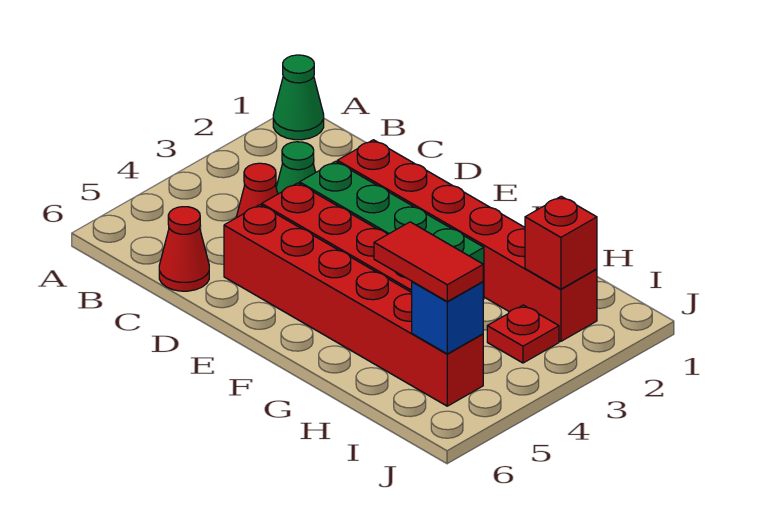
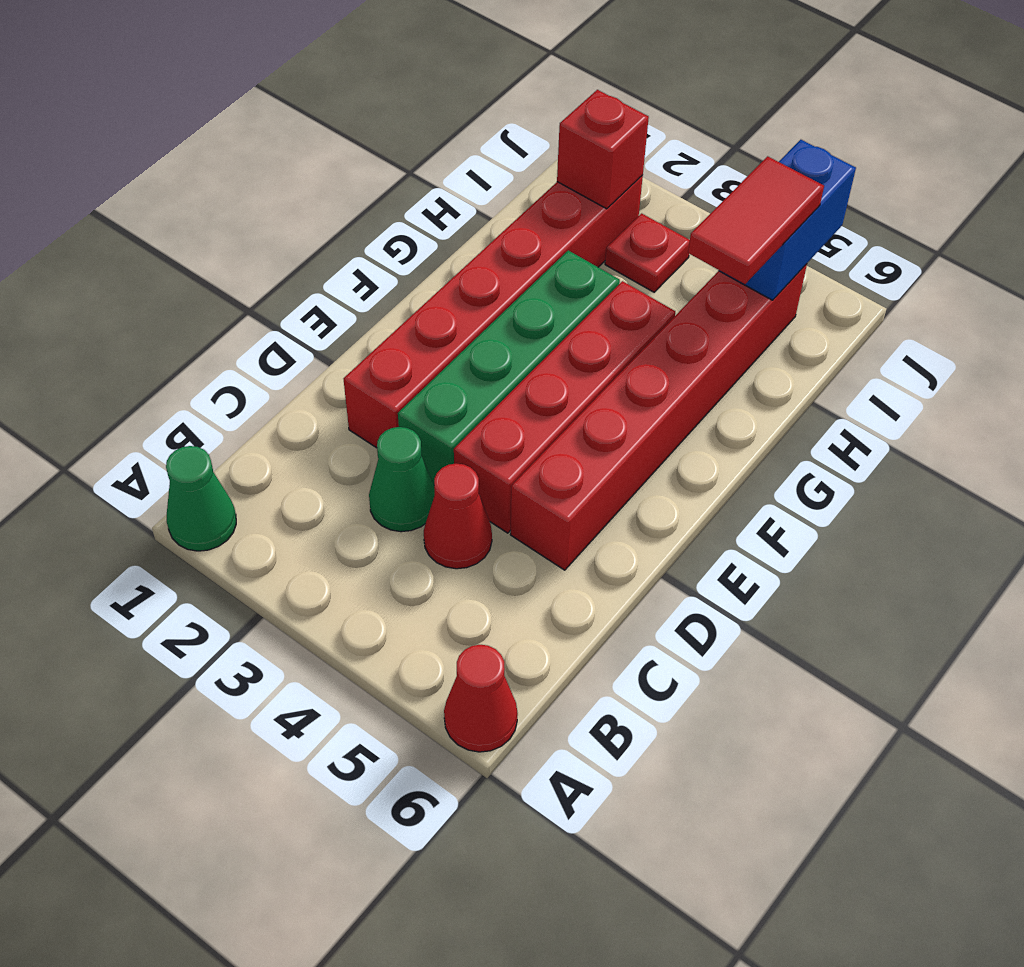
red cone C6 level 1 -> red cone A6 level 1
blue brick I5 level 2 -> blue brick I5:J5 level 2

